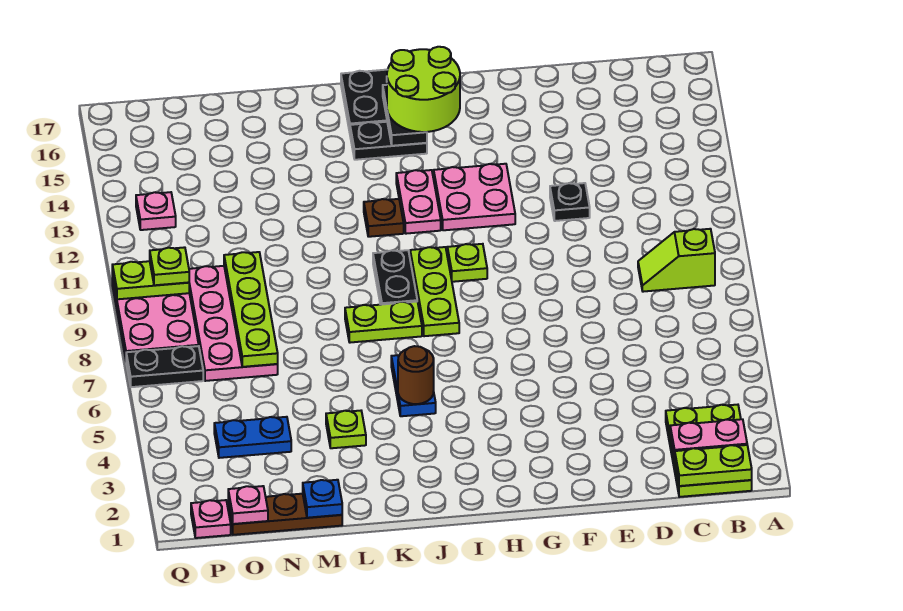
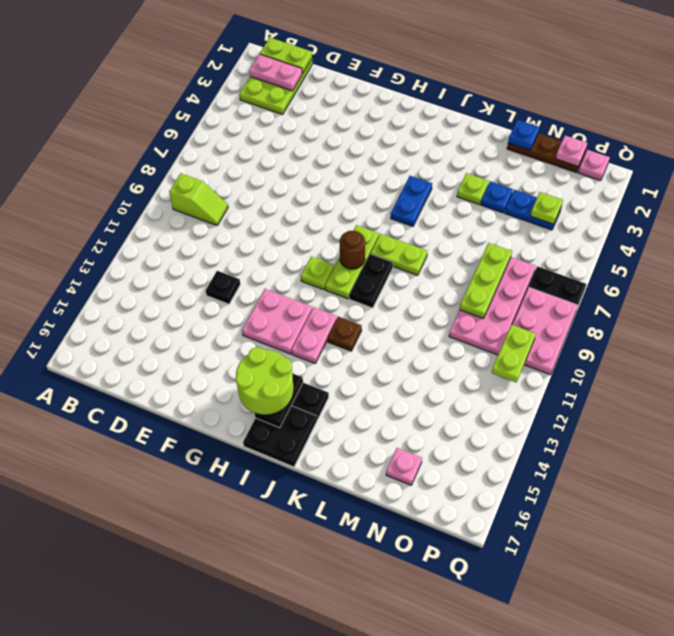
brown round brick J5 level 2 -> brown round brick I9 level 2
none -> blue plate M4 level 1
lime plate N7:N10 level 2 -> lime plate N7:N9 level 2
lime plate P10:Q10 level 2 -> lime plate P10:P11 level 2
lime plate P10 level 3 -> lime plate O4 level 2
pink plate P13 level 1 -> pink plate N16 level 1

